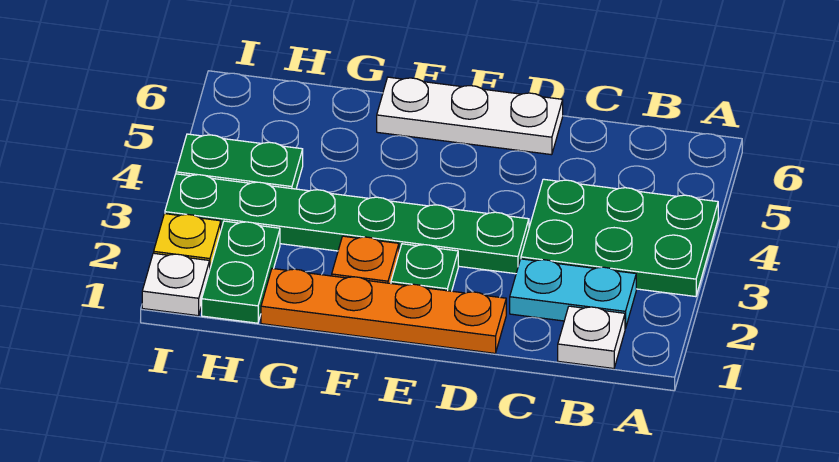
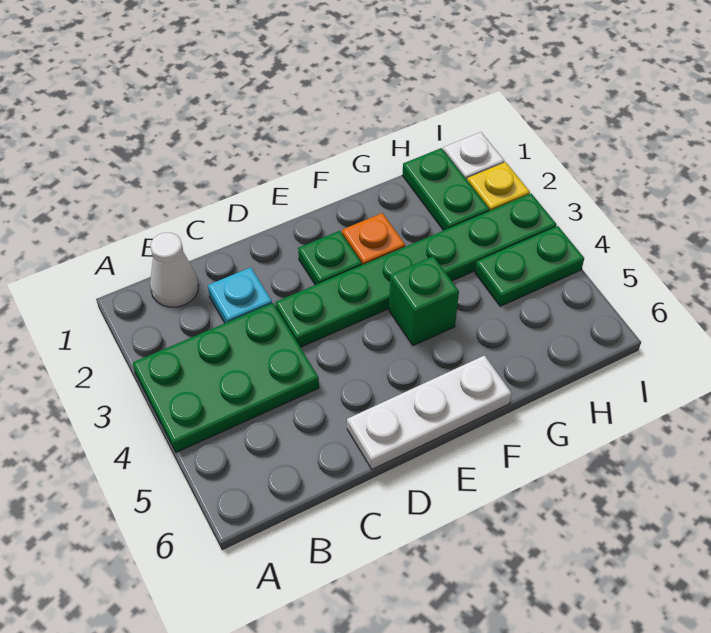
white plate B1 level 1 -> white cone B1 level 1
cyan plate B2:C2 level 1 -> cyan plate C2 level 1
orange plate D1:G1 level 1 -> none
none -> green brick F4 level 1

